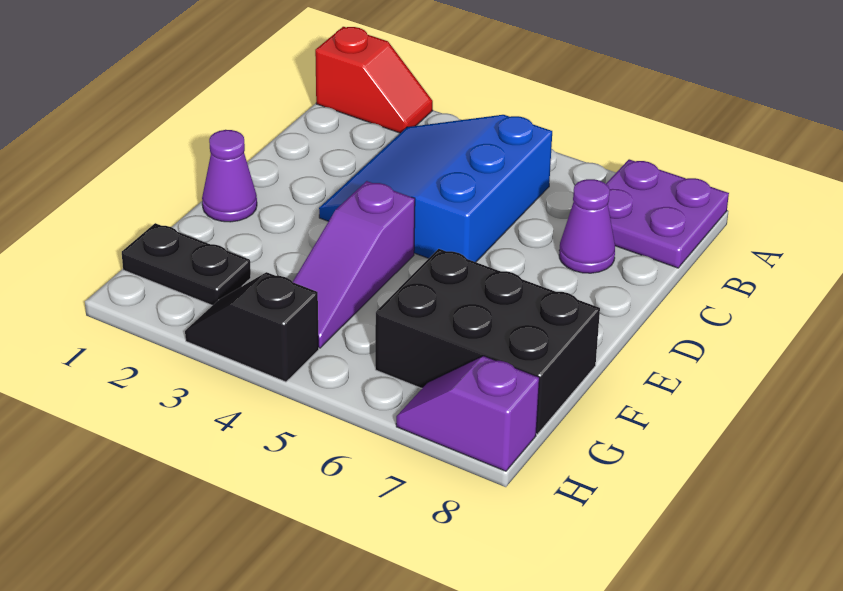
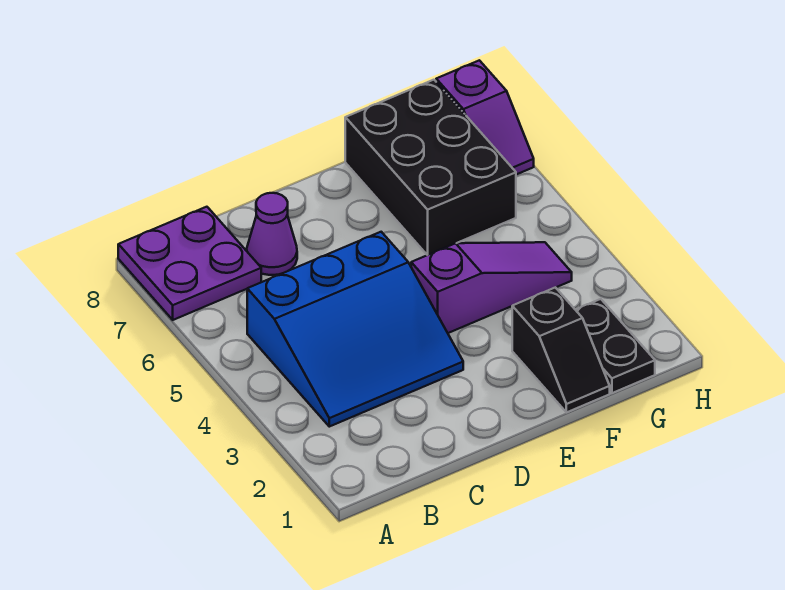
red slope A1:A2 level 1 top 1 -> none
purple cone E1 level 1 -> none
black slope H3:H4 level 1 top 4 -> black slope F1:F2 level 1 top 2

